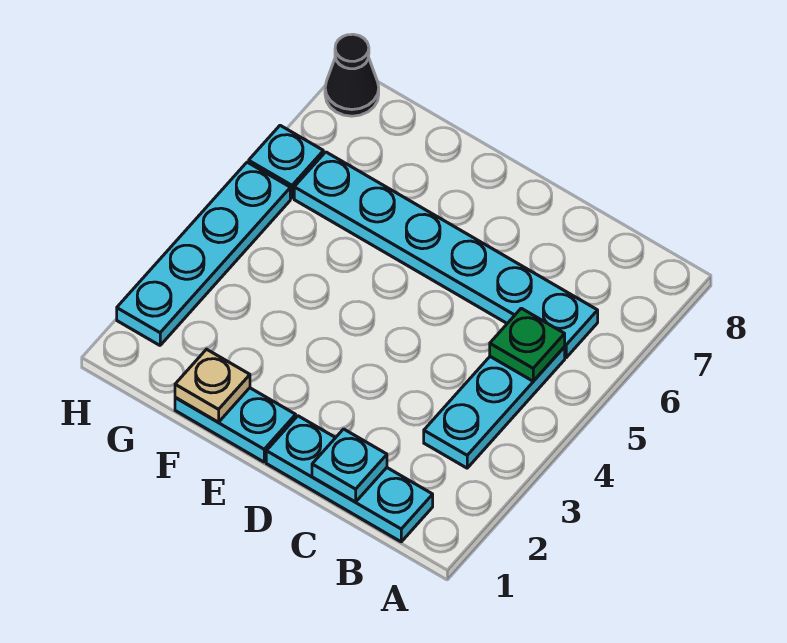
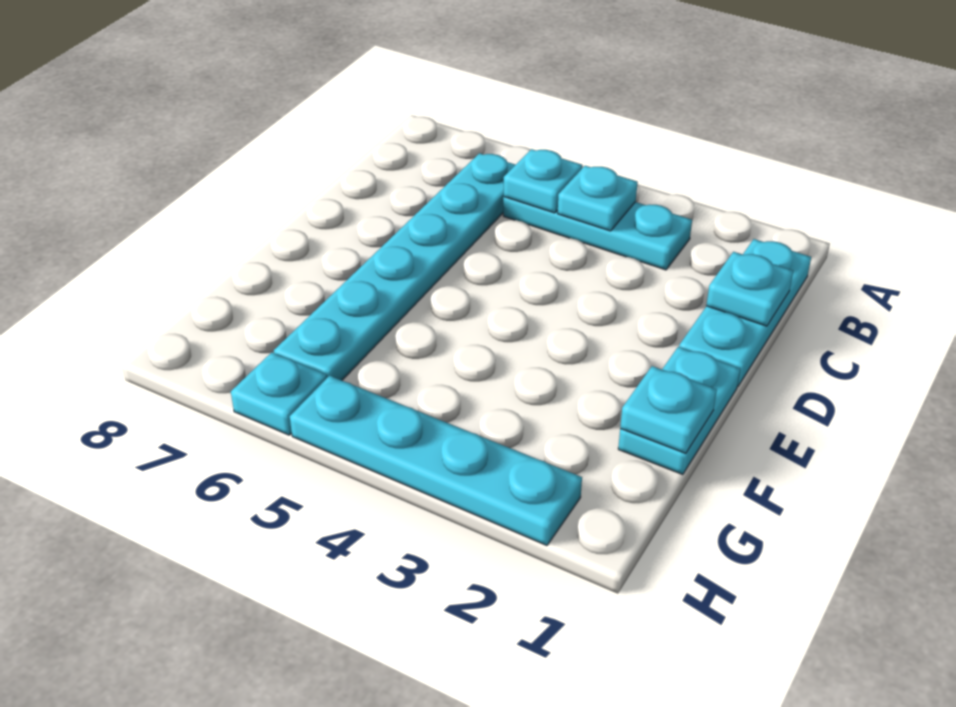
none -> cyan plate B4 level 2
green plate B5 level 2 -> cyan plate B5 level 2
tan plate F1 level 2 -> cyan plate F1 level 2
black cone H8 level 1 -> none

